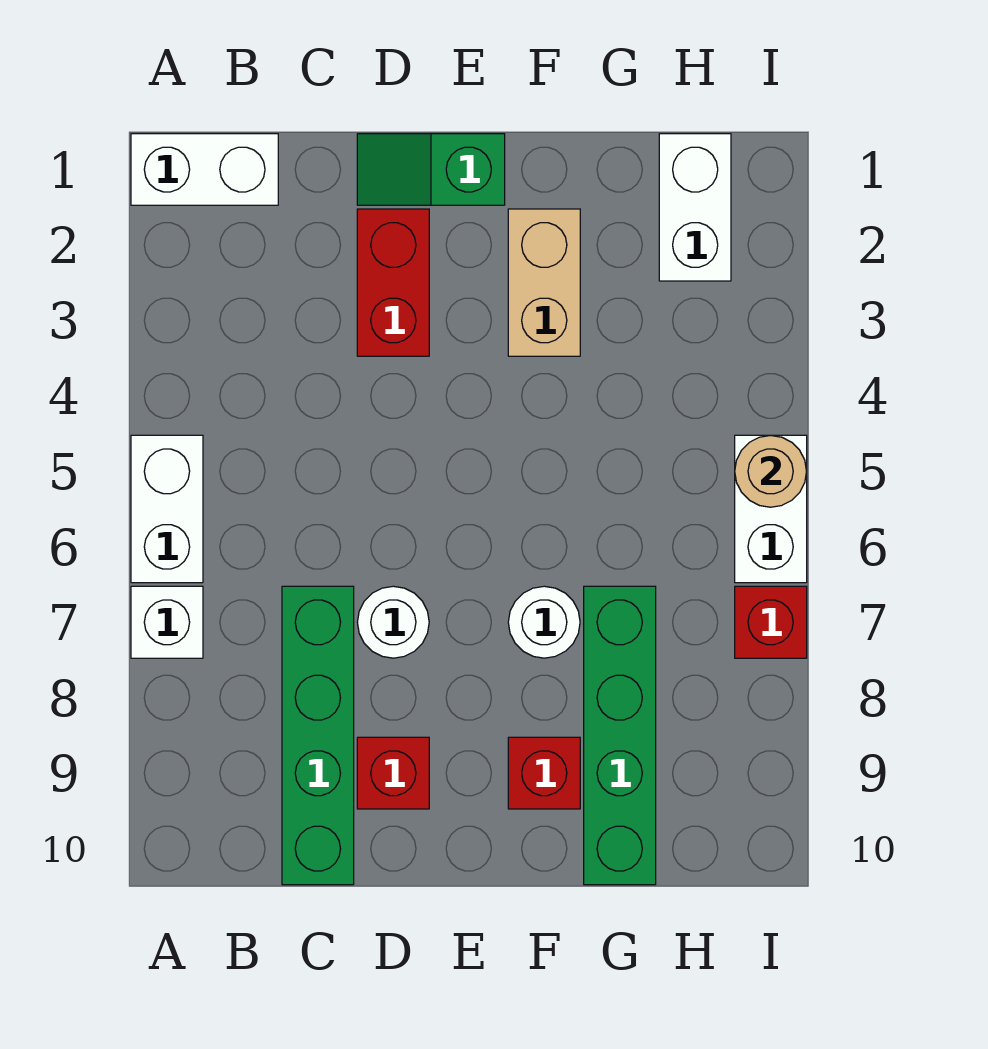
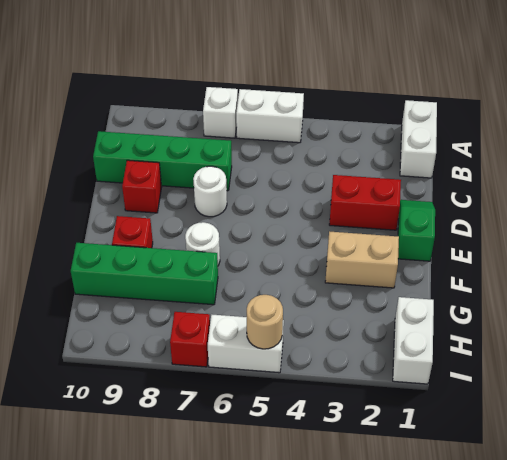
white brick H1:H2 level 1 -> white brick H1:I1 level 1

